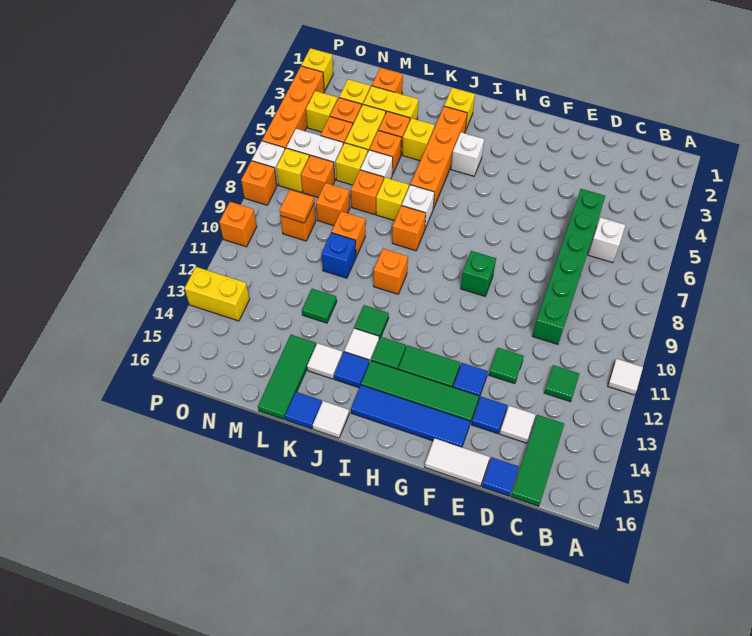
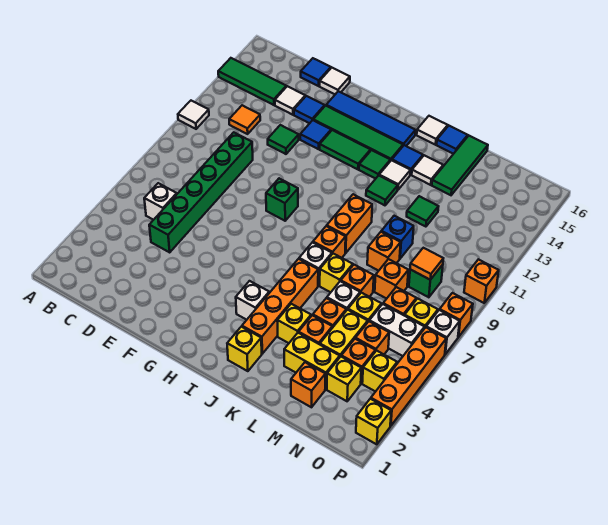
green tile C12 level 1 -> orange tile C12 level 1
green tile C14:C16 level 1 -> green tile A14:C14 level 1
white tile E16:F16 level 1 -> white tile E16 level 1
orange brick J10 level 1 -> orange brick J9:J10 level 1
orange brick N9 level 1 -> green brick N9 level 1
yellow brick O13:P13 level 1 -> none

